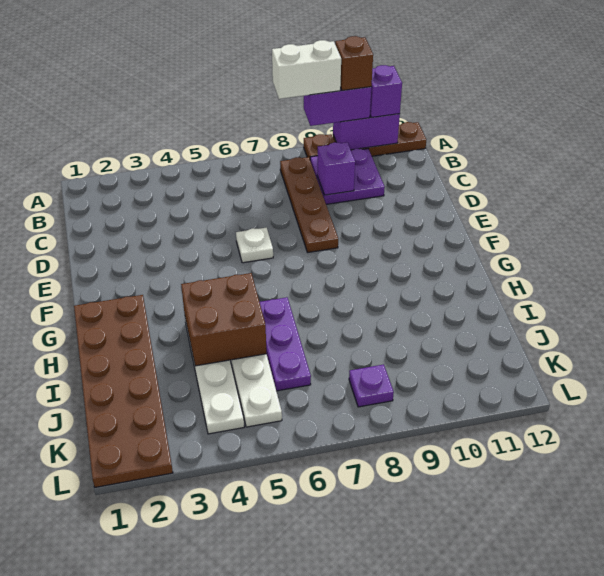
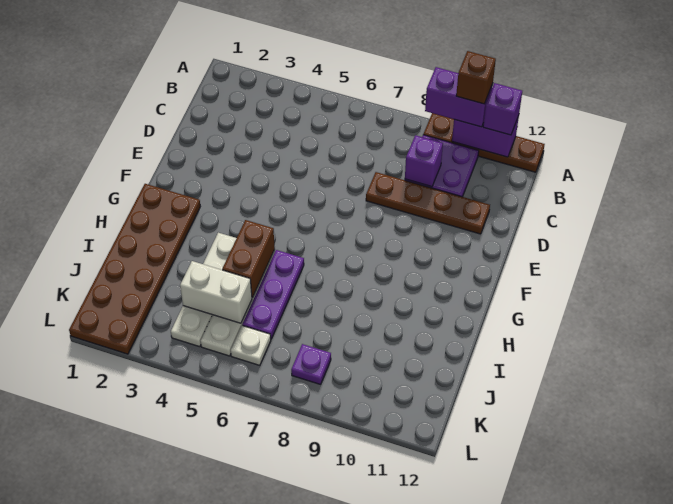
white brick A8:A9 level 4 -> white brick J4:J5 level 2
brown plate B8:E8 level 1 -> brown plate D8:D11 level 1
white plate E6 level 1 -> white plate K6 level 1
brown brick H4:I5 level 2 -> brown brick H5:I5 level 2

